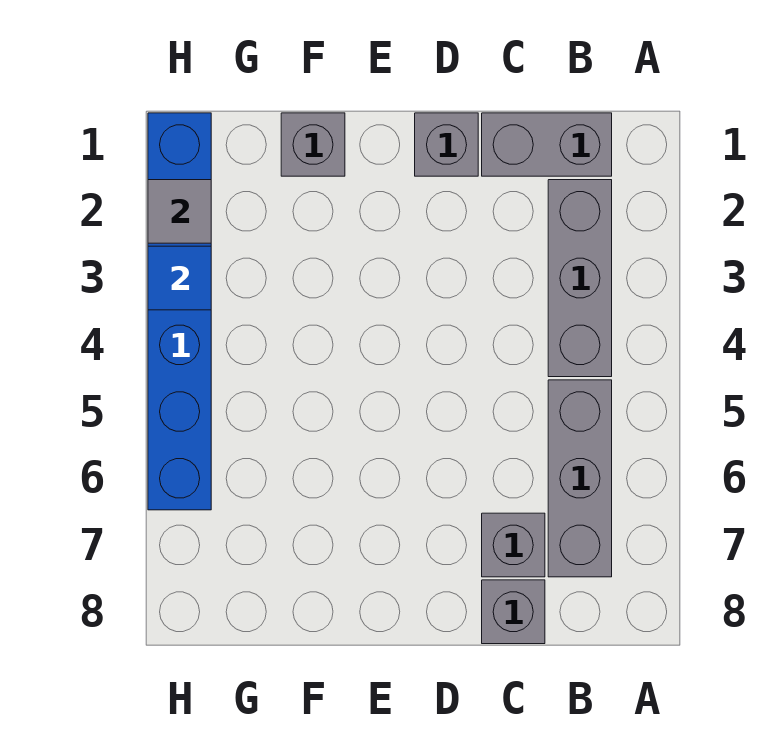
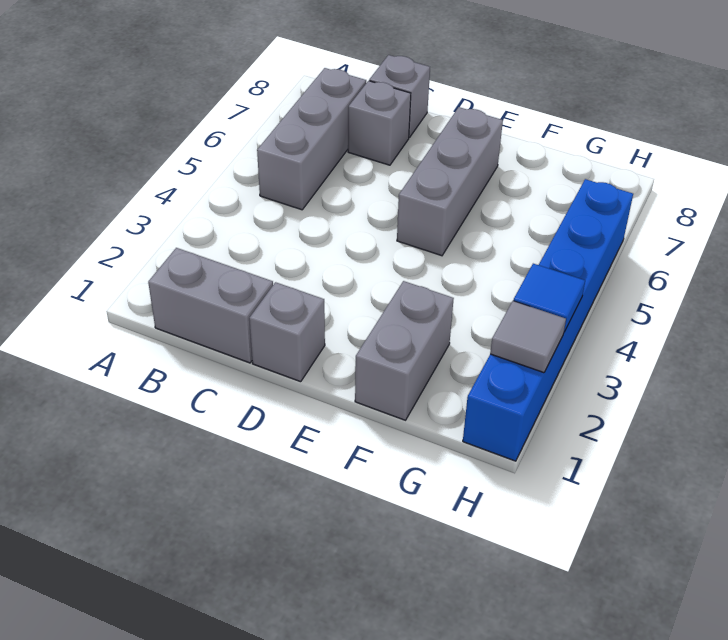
grey brick B2:B4 level 1 -> grey brick E5:E7 level 1
grey brick F1 level 1 -> grey brick F1:F2 level 1

